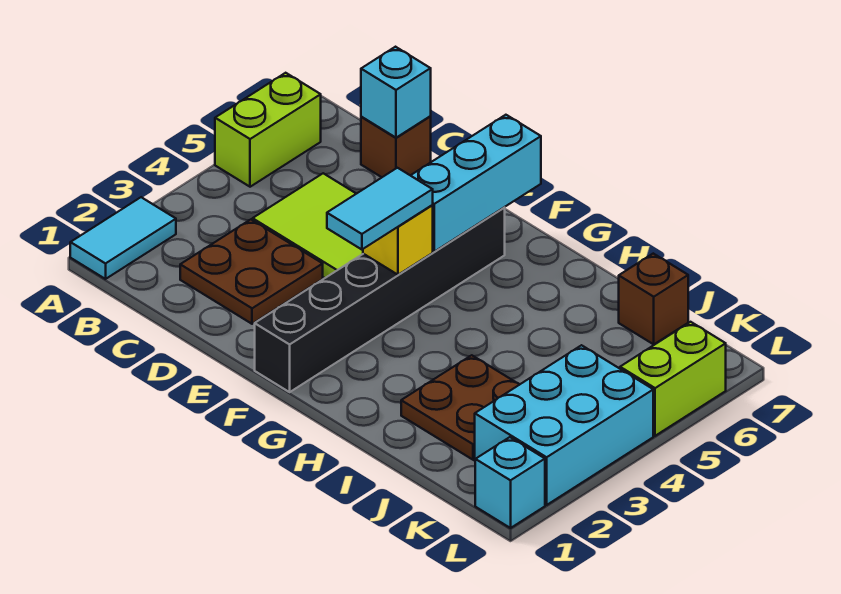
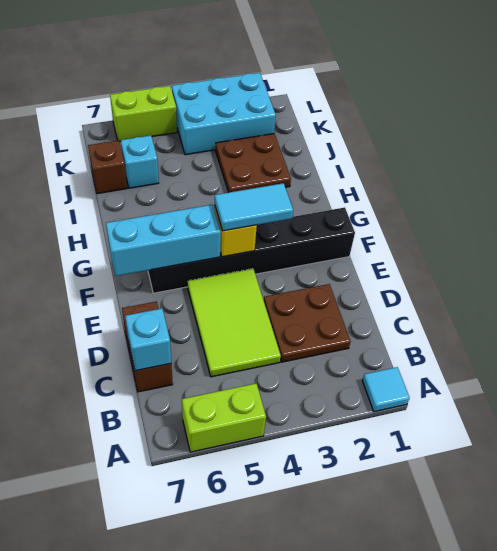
cyan tile A1:A2 level 1 -> cyan tile A1 level 1
brown brick C7 level 1 -> brown brick C7:D7 level 1
cyan brick L1 level 1 -> cyan brick J6 level 1

